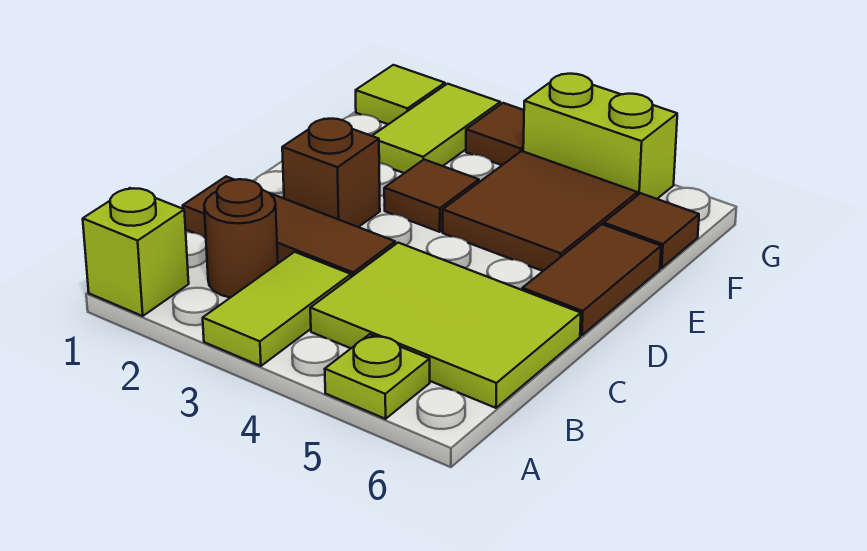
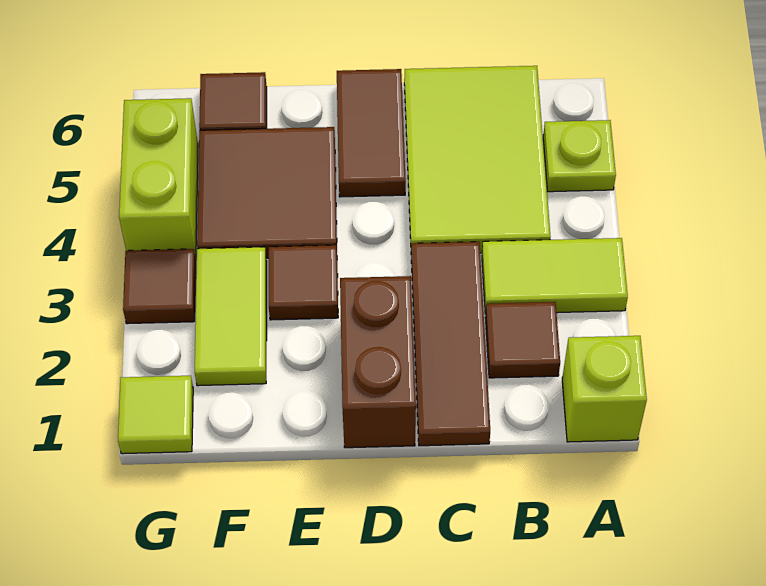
brown round brick B2 level 1 -> brown tile B2 level 1
brown brick D2 level 1 -> brown brick D1:D2 level 1
brown tile D6:E6 level 1 -> brown tile D5:D6 level 1
lime tile F2:G2 level 1 -> lime tile F2:F3 level 1

